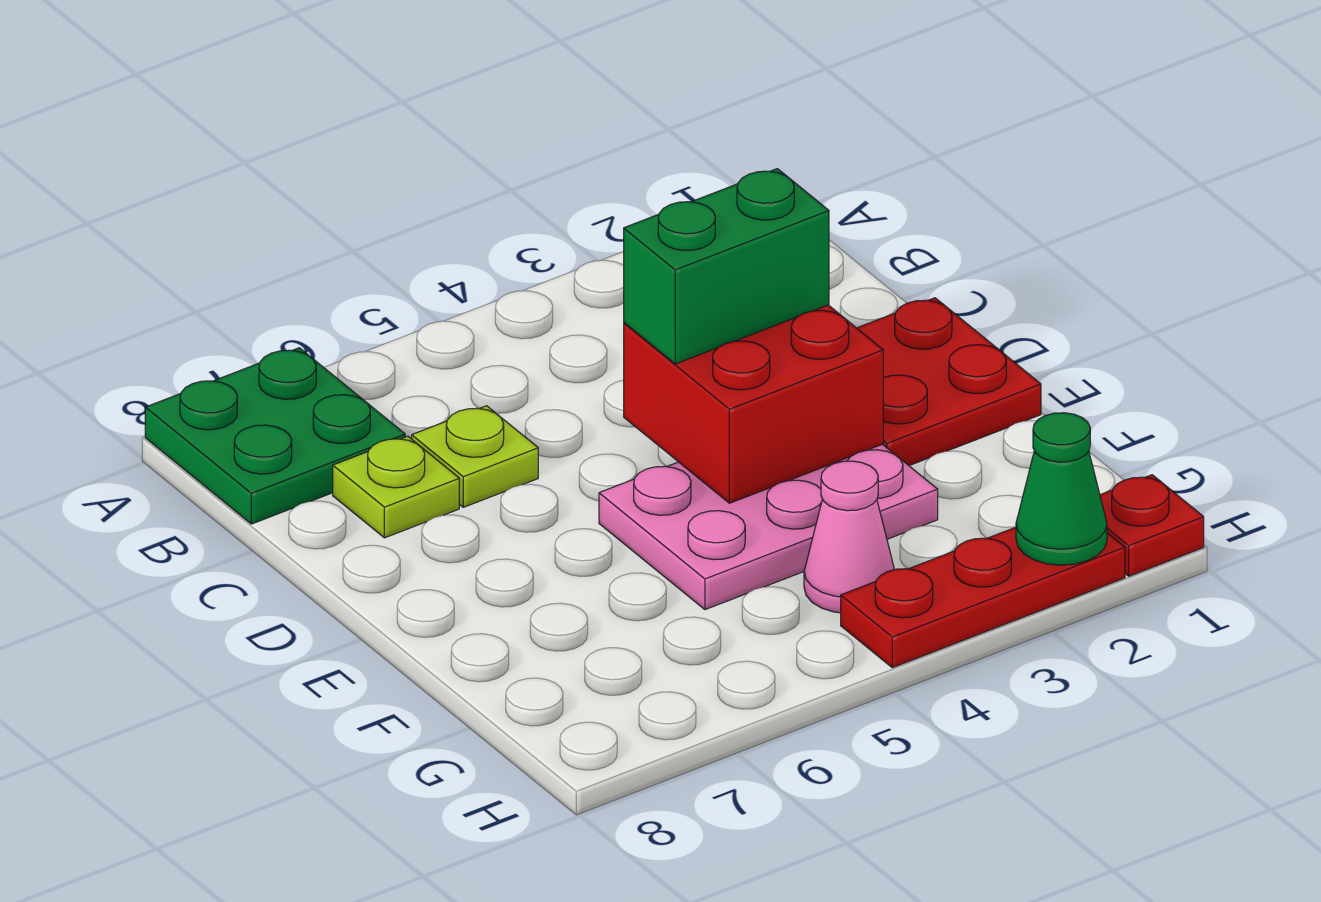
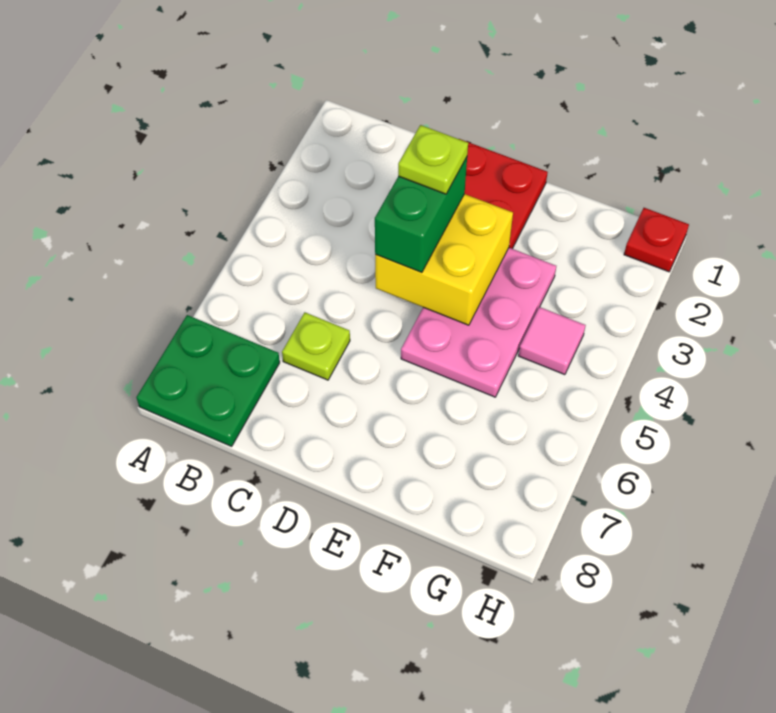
lime plate C7 level 1 -> lime plate D3 level 4
red brick D3:E4 level 2 -> yellow brick D3:E4 level 2
pink cone G4 level 1 -> pink tile G4 level 1
red plate H2:H4 level 1 -> none
green cone H2 level 2 -> none

